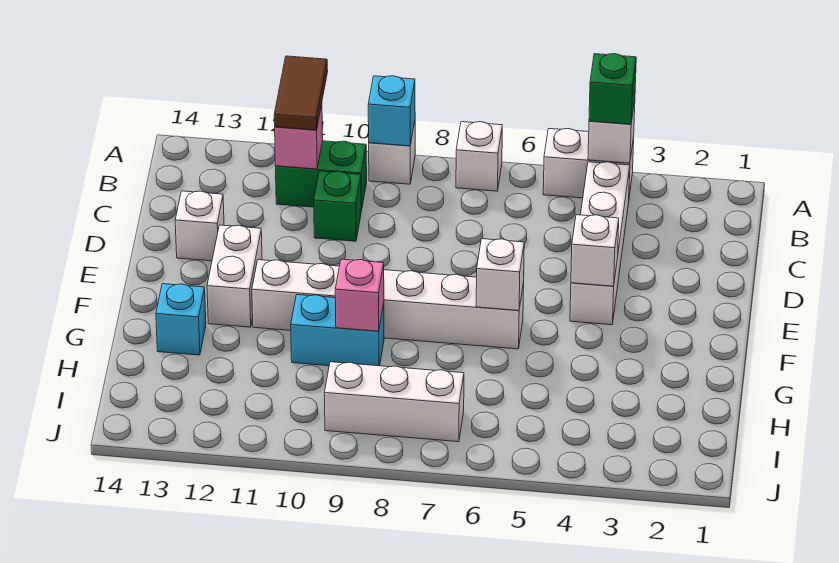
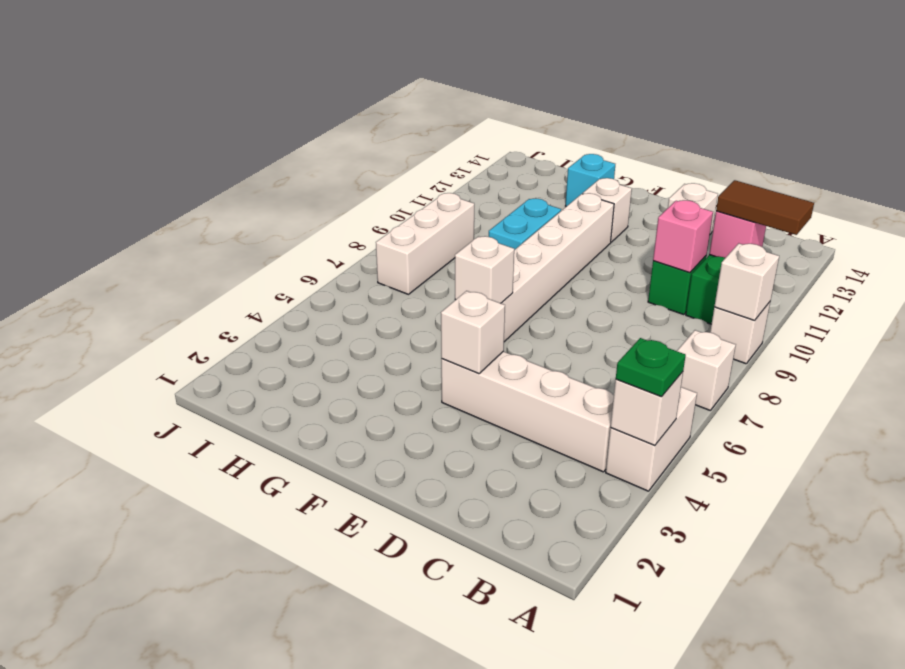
green brick A4 level 3 -> green plate A4 level 3
cyan brick A9 level 2 -> white brick A9 level 2
white brick E12:F12 level 1 -> white brick F12 level 1
pink brick G9 level 2 -> pink brick C10 level 2

